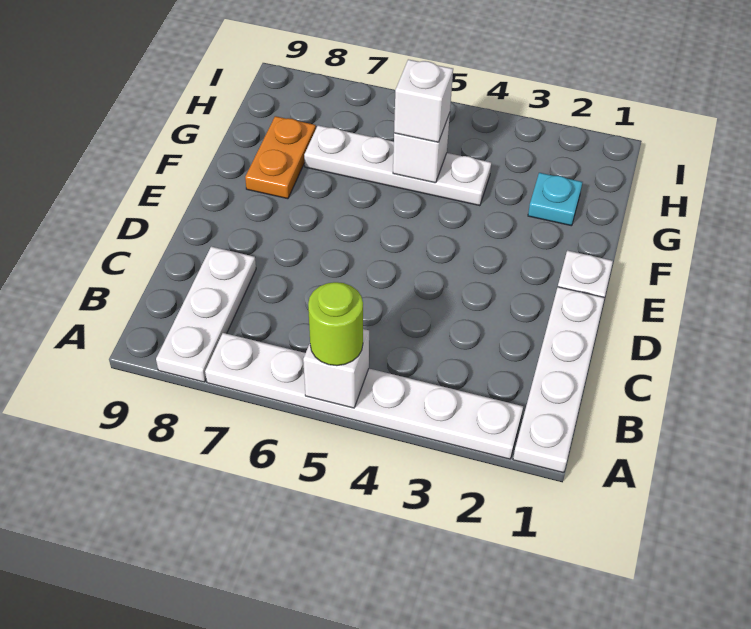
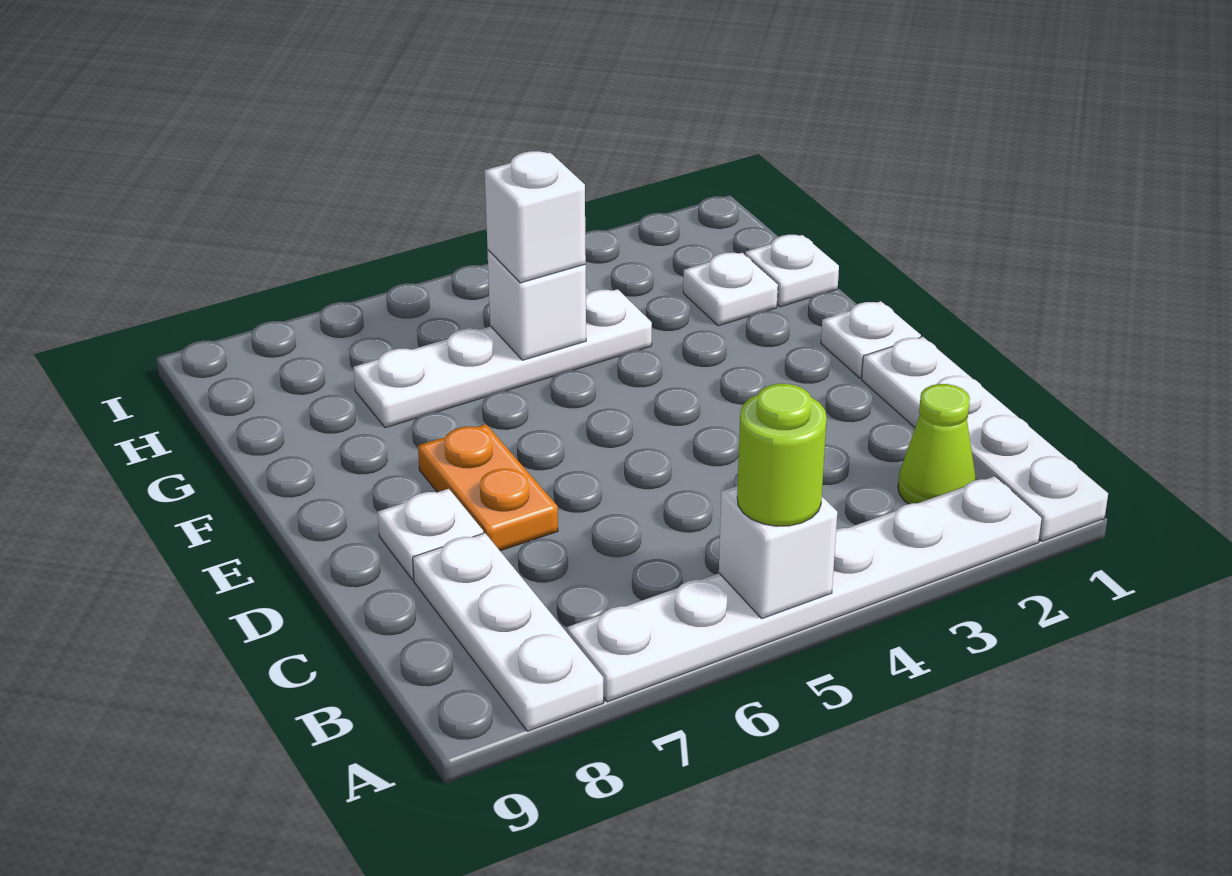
none -> lime cone B2 level 1
none -> white plate D8 level 1
orange plate F8:G8 level 1 -> orange plate D7:E7 level 1
none -> white plate G1 level 1
cyan plate G2 level 1 -> white plate G2 level 1

